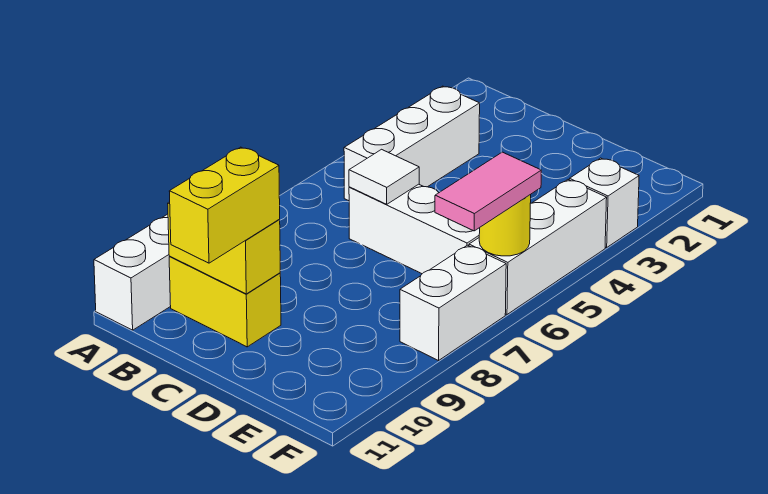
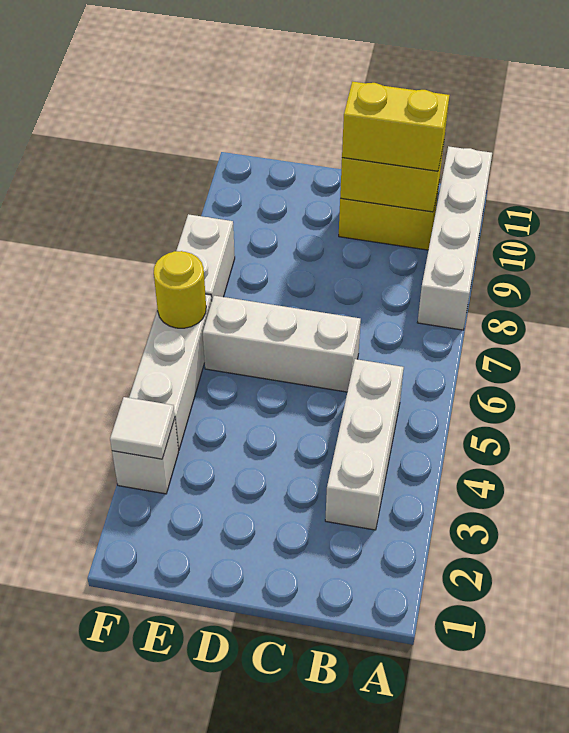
white tile C6 level 2 -> white tile F3 level 2
yellow brick C10:C11 level 3 -> yellow brick B10:C10 level 3
pink tile F6:F7 level 3 -> none

